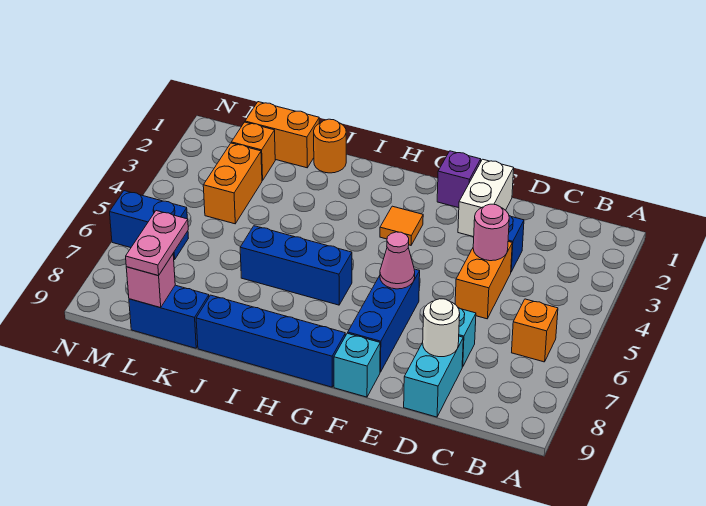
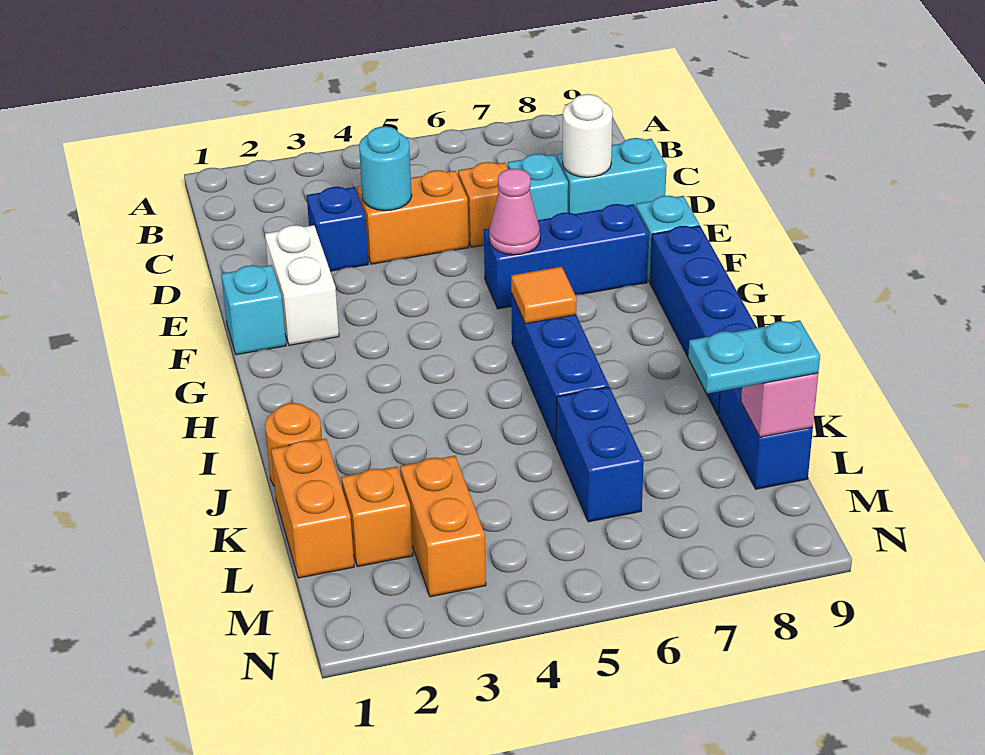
orange brick B6 level 1 -> orange brick D6 level 1
pink round brick D4 level 2 -> cyan round brick D4 level 2
white brick E1:E2 level 1 -> white brick E2:F2 level 1
purple brick F1 level 1 -> cyan brick F1 level 1
orange tile G3 level 1 -> orange tile H6 level 2
orange brick L3:L4 level 1 -> orange brick L3:M3 level 1
pink plate L8:L9 level 3 -> cyan plate L8:L9 level 3
blue brick M6:N6 level 1 -> blue brick K6:L6 level 1

